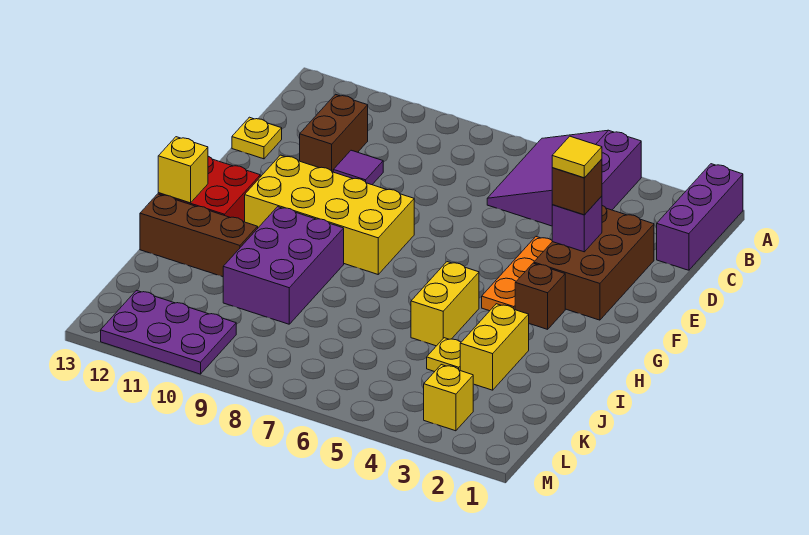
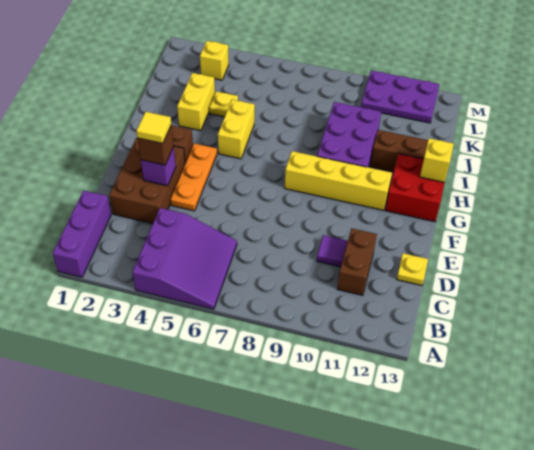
yellow brick F8:G11 level 1 -> yellow brick G8:G11 level 1

